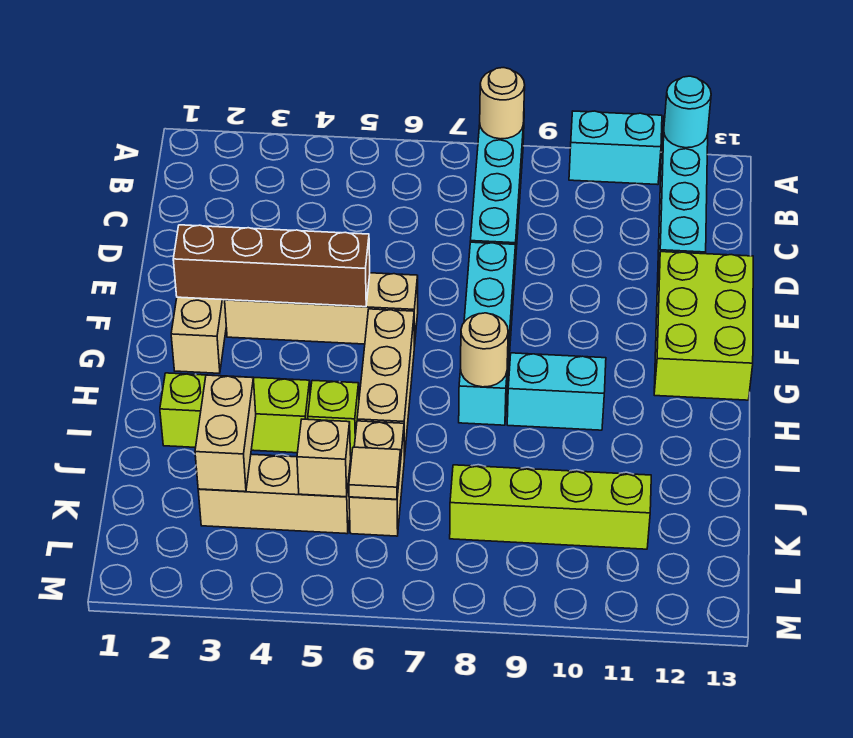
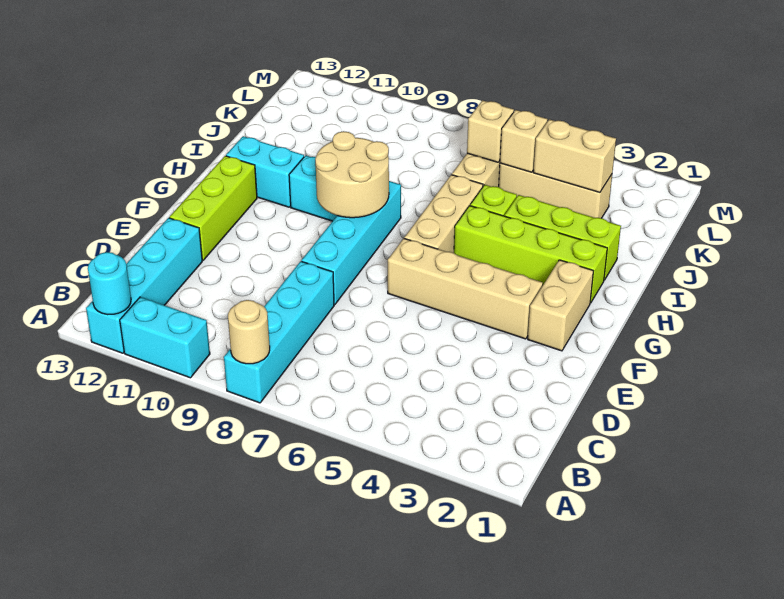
lime brick E12:G13 level 1 -> lime brick E12:G12 level 1
brown brick F2:F5 level 2 -> none
tan round brick H8 level 2 -> tan round brick G8:H9 level 2
none -> cyan brick H11:H12 level 1
tan brick J3:K3 level 2 -> tan brick K3:K4 level 2
tan tile K6 level 2 -> tan brick K6 level 2
lime brick K8:K11 level 1 -> lime brick H2:H5 level 1

